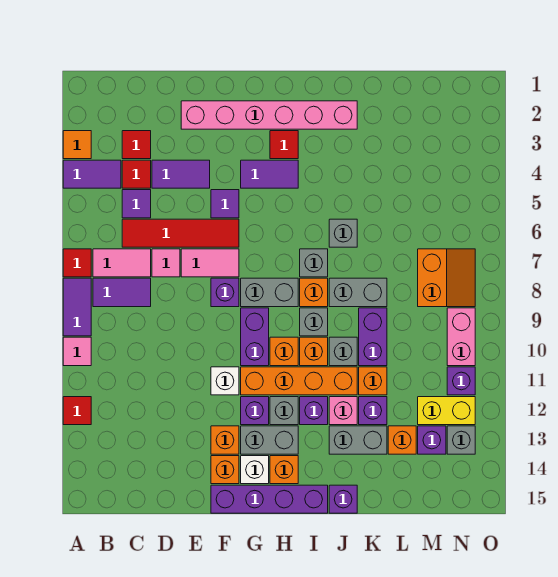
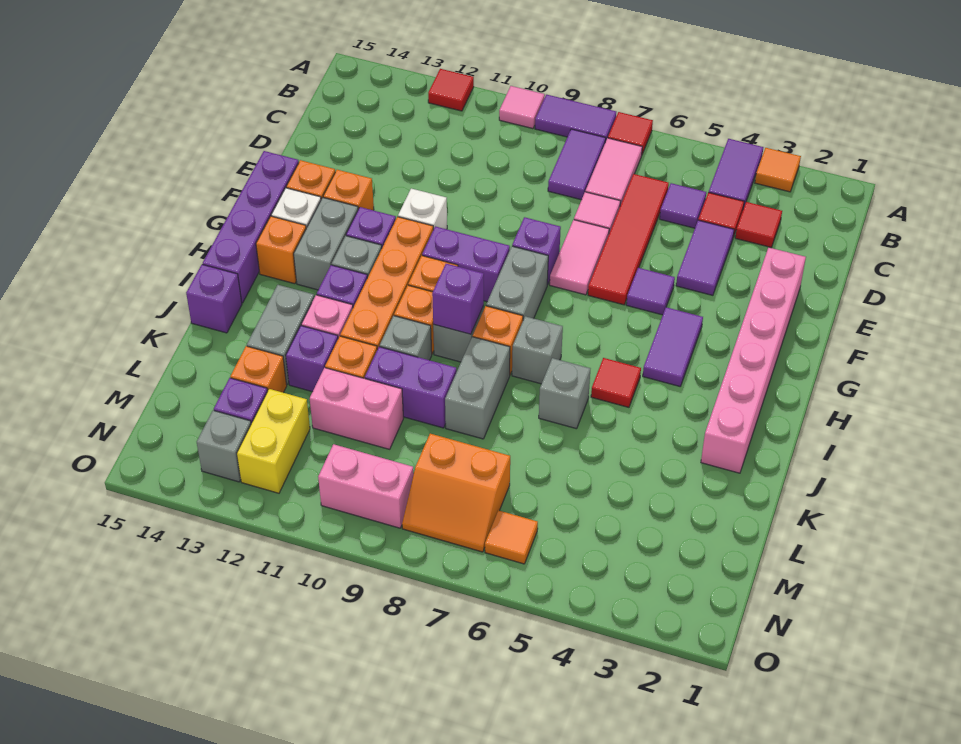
red tile H3 level 1 -> red tile I5 level 1
none -> pink brick L10:L11 level 1
none -> orange tile N6 level 1
purple brick N11 level 1 -> purple brick I9 level 2

